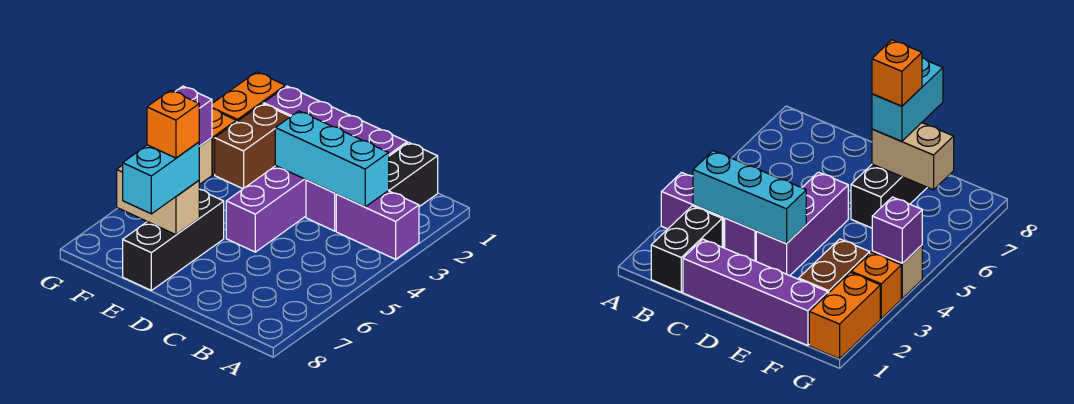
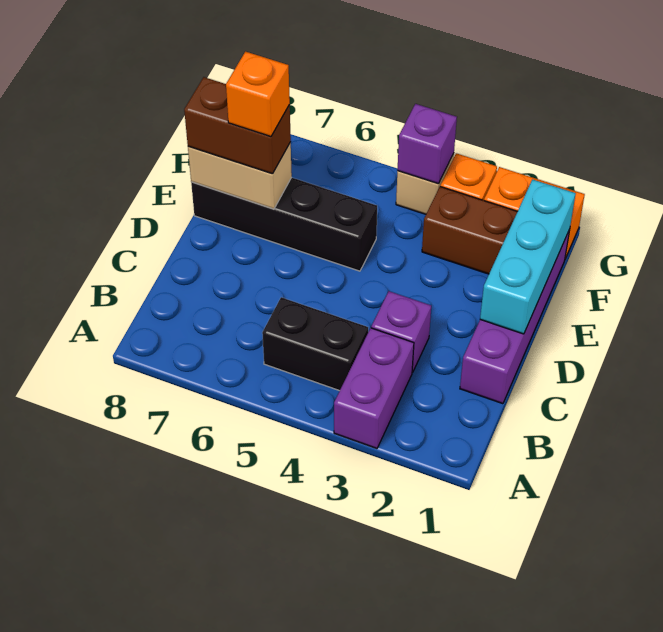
black brick B1:B2 level 1 -> black brick B4:B5 level 1
cyan brick B3:D3 level 2 -> cyan brick D1:F1 level 2
purple brick D3:D5 level 1 -> none
black brick E6:E8 level 1 -> black brick E5:E8 level 1
tan brick E7:F7 level 2 -> tan brick E7:E8 level 2
cyan brick E7:E8 level 3 -> brown brick E7:E8 level 3

